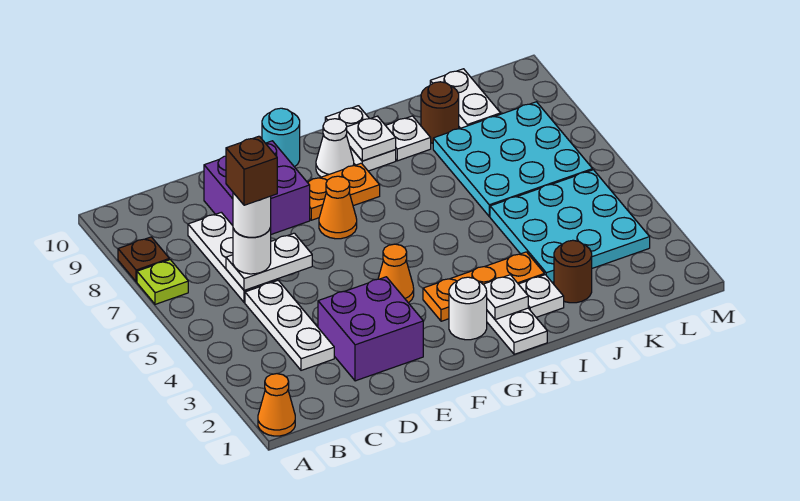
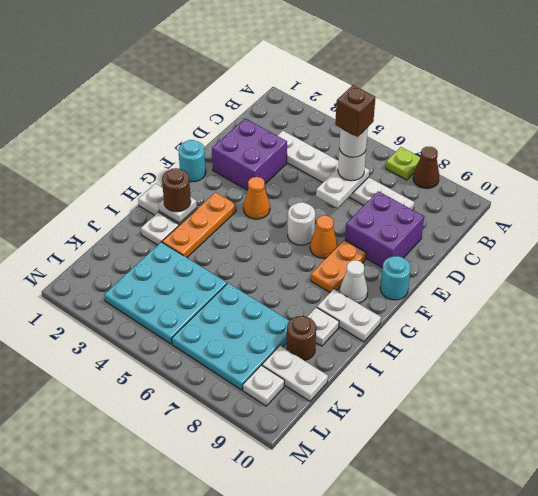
orange cone A1 level 1 -> none
brown plate A8 level 1 -> brown cone A8 level 1
none -> cyan round brick F1 level 1
white round brick G2 level 1 -> white round brick F6 level 1
white plate H9 level 2 -> white plate L9 level 1
brown round brick J2 level 1 -> brown round brick H2 level 3

